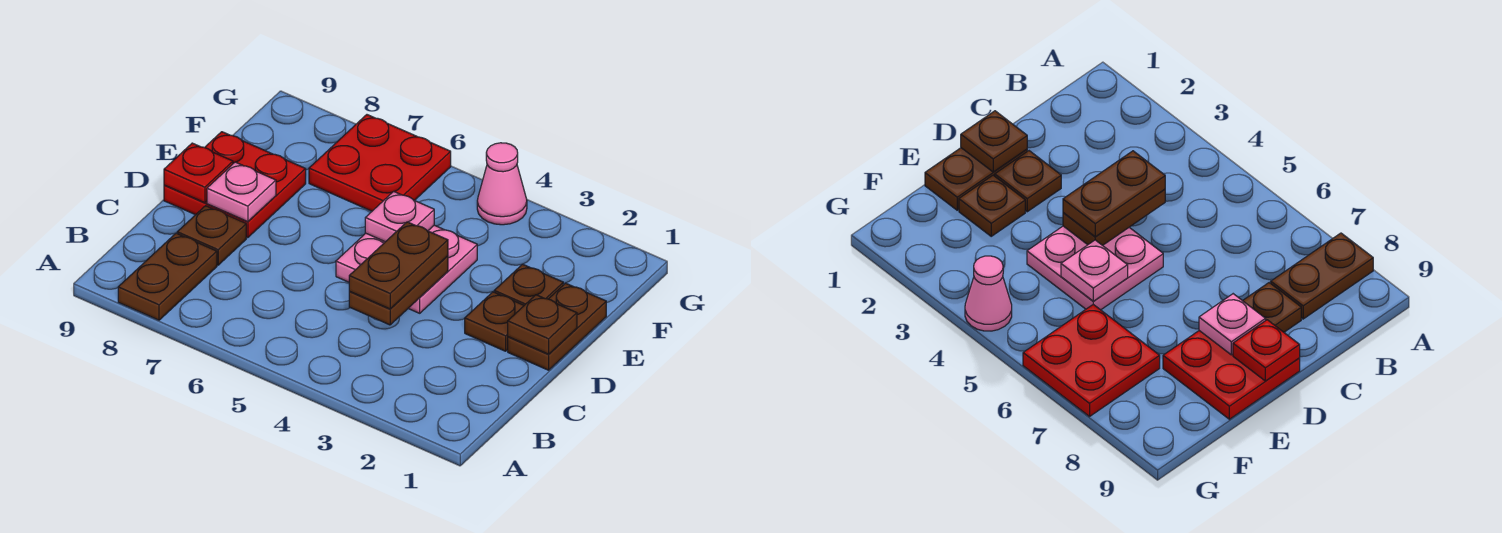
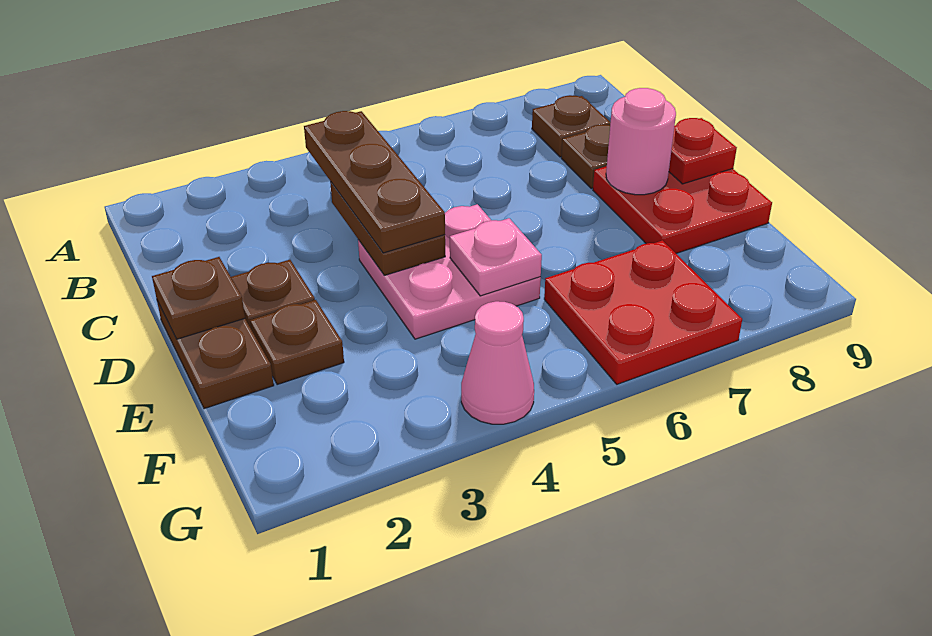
brown plate A8:B8 level 1 -> brown plate B8 level 1
brown plate C4:D4 level 3 -> brown plate B4:D4 level 3
pink plate D8 level 2 -> pink round brick D8 level 2

